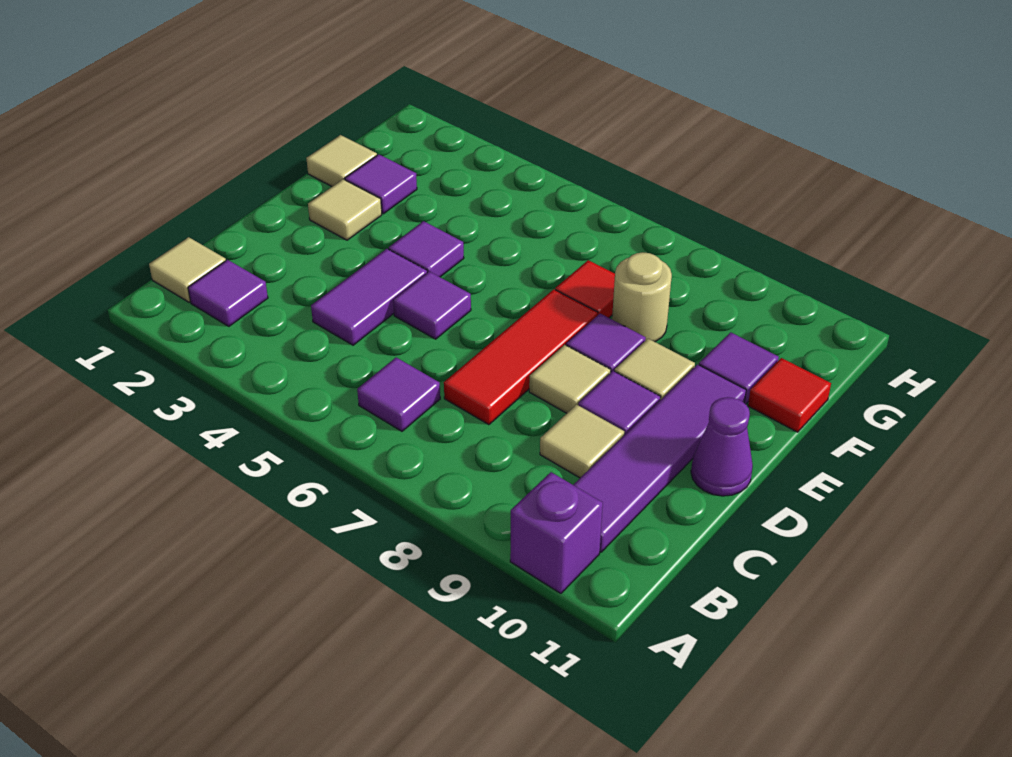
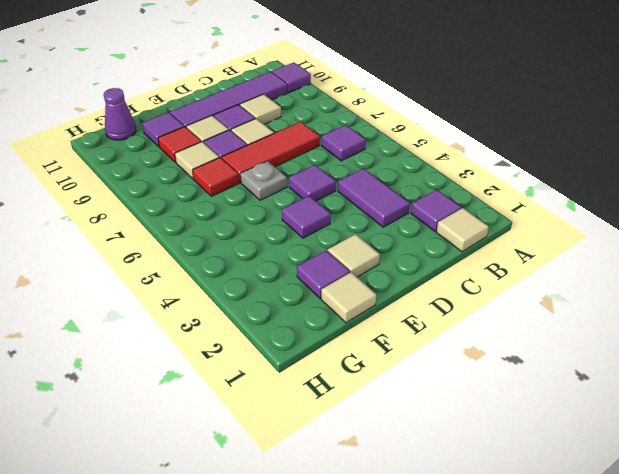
purple brick A10 level 1 -> purple tile A10 level 1
purple tile C4:D4 level 1 -> purple tile C3:C4 level 1
purple cone D11 level 1 -> purple cone G11 level 1
none -> grey plate E6 level 1
tan round brick F8 level 1 -> tan tile F8 level 1
red tile F11 level 1 -> red tile F9 level 1

